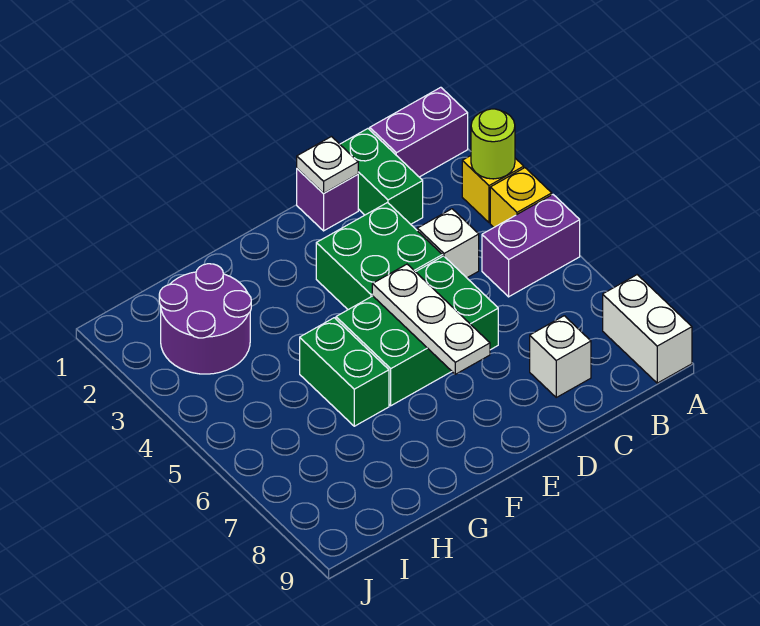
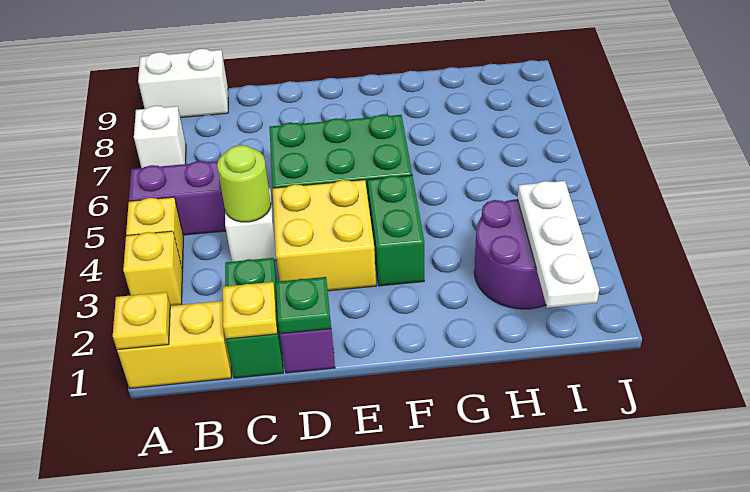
purple brick A1:B1 level 1 -> yellow brick A1:B1 level 1
none -> yellow plate A1 level 2
lime round brick A3 level 2 -> lime round brick C4 level 2
white brick A8:A9 level 1 -> white brick A9:B9 level 1
none -> yellow plate C1 level 2
white brick C8 level 1 -> white brick A7 level 1
white plate D1 level 2 -> green plate D1 level 2
green brick D3:E4 level 1 -> yellow brick D3:E4 level 1
white plate E5:E7 level 2 -> white plate I1:I3 level 2
green brick G5:G6 level 1 -> green brick F3:F4 level 1

